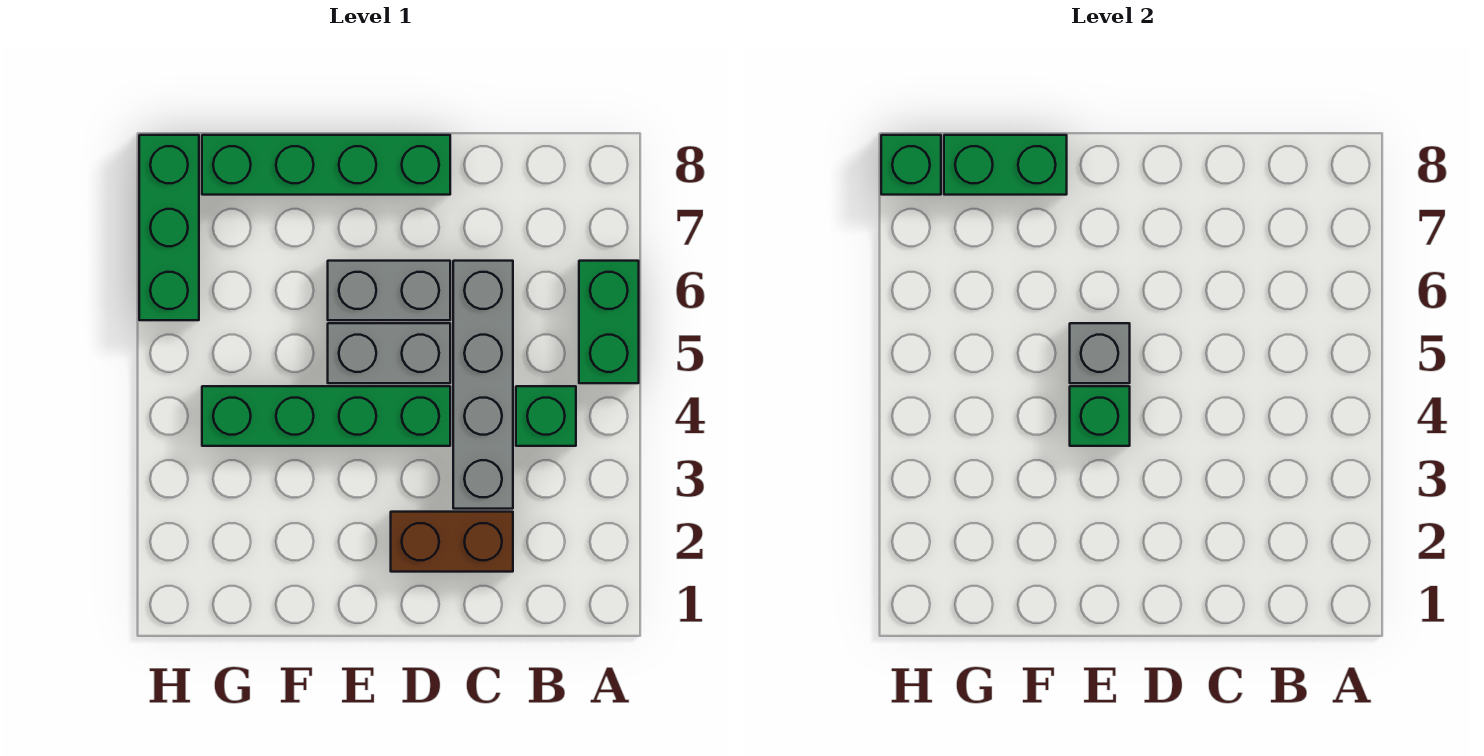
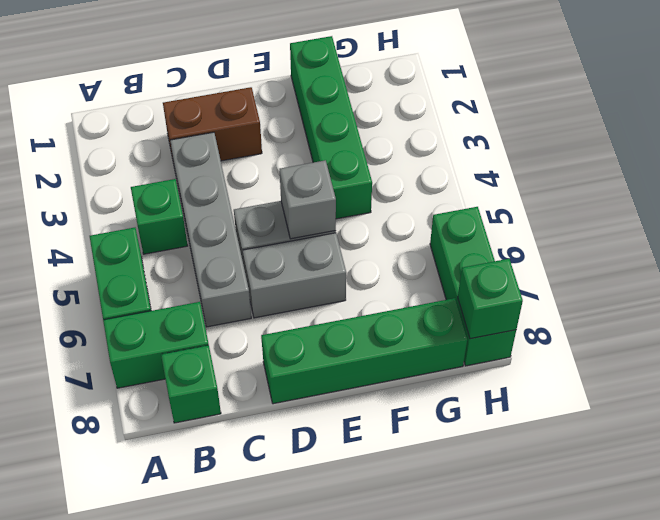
green brick D4:G4 level 1 -> green brick F1:F4 level 1
green brick E4 level 2 -> green brick B8 level 1
green brick F8:G8 level 2 -> green brick A7:B7 level 1

